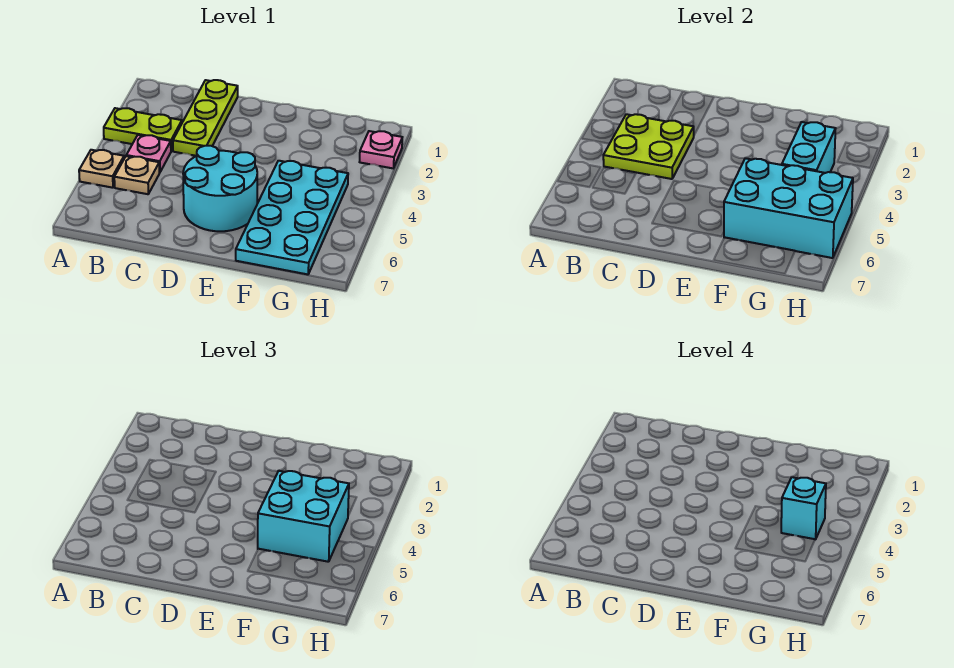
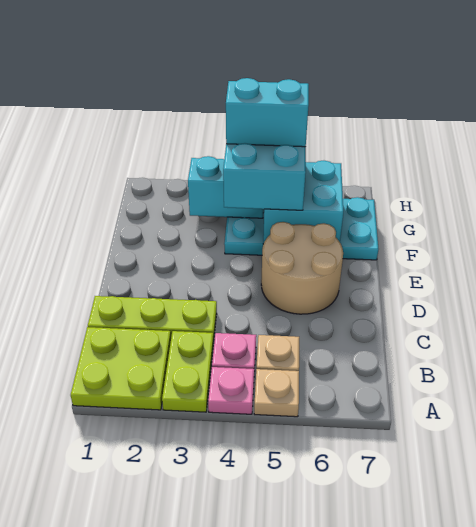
lime plate B3:C4 level 2 -> lime plate A1:B2 level 1
cyan round brick D5:E6 level 1 -> tan round brick D5:E6 level 1
cyan brick F5:H6 level 2 -> cyan brick F5:G6 level 2
cyan brick G4 level 4 -> cyan brick G4:G5 level 4
pink plate H2 level 1 -> pink plate A4 level 1

